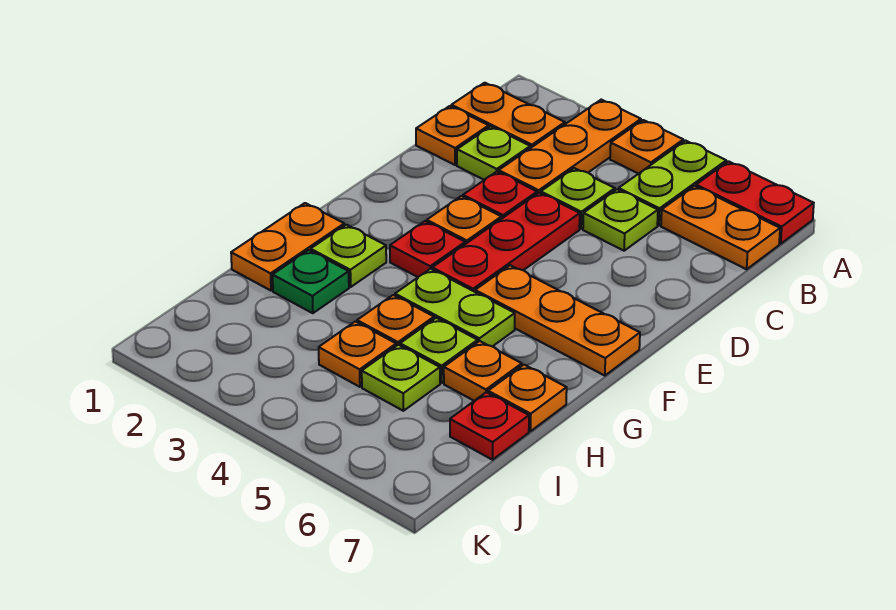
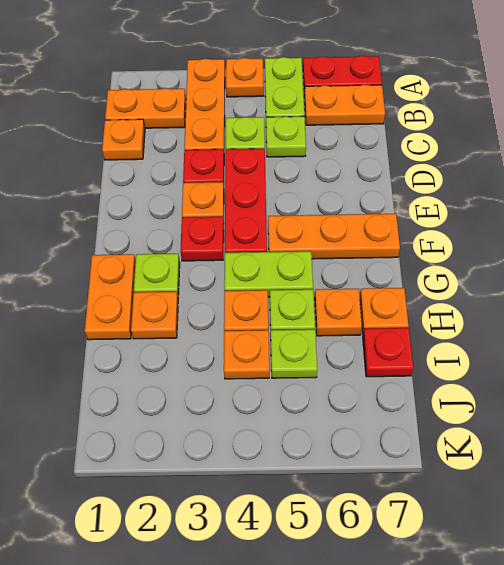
lime plate C2 level 1 -> none
green plate H2 level 1 -> orange plate H2 level 1

